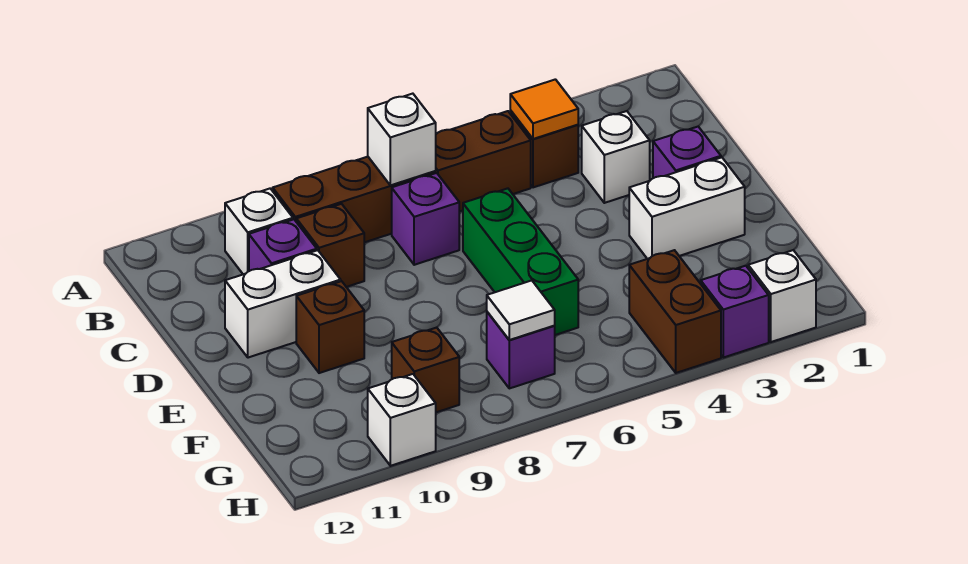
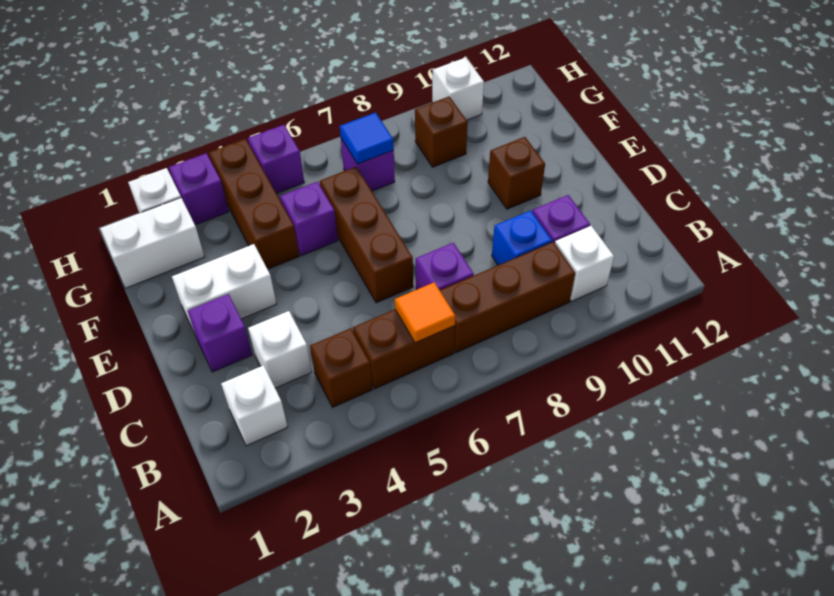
orange tile B4 level 2 -> orange tile B6 level 2
white brick B7 level 2 -> white brick B2 level 1
brown brick C9 level 1 -> blue brick C9 level 1
green brick D6:F6 level 1 -> brown brick D6:F6 level 1
white brick D10:D11 level 1 -> white brick G1:G2 level 1
none -> purple brick F5 level 1
brown brick G4:H4 level 1 -> brown brick F4:H4 level 1
white tile G7 level 2 -> blue tile G7 level 2
none -> purple brick H5 level 1

